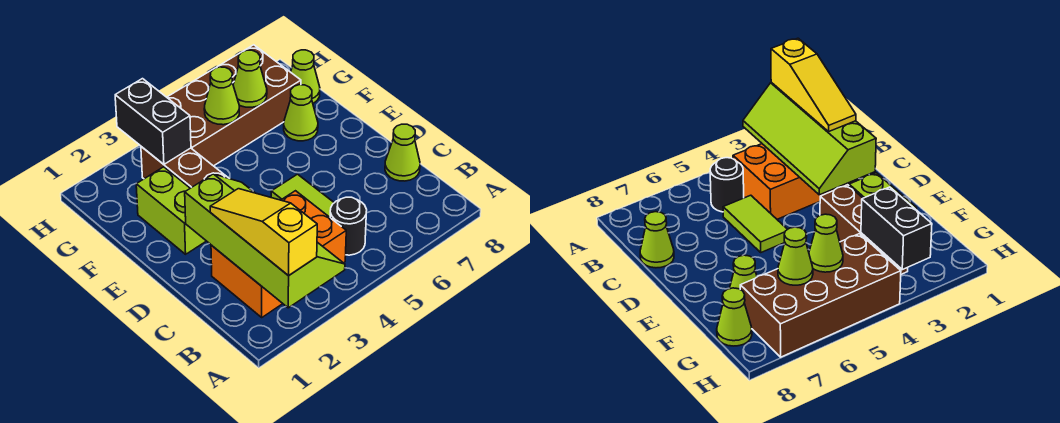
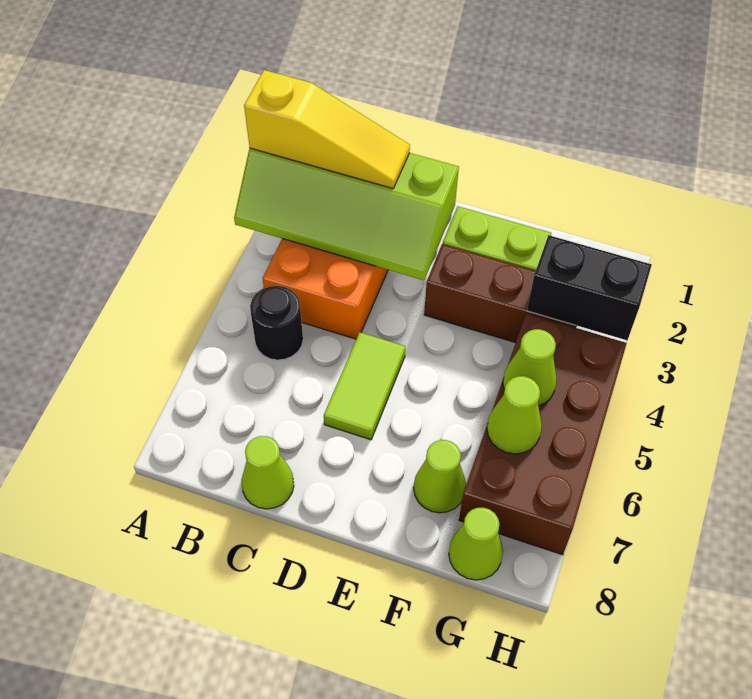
lime tile C5:D5 level 1 -> lime tile D5:D6 level 1

